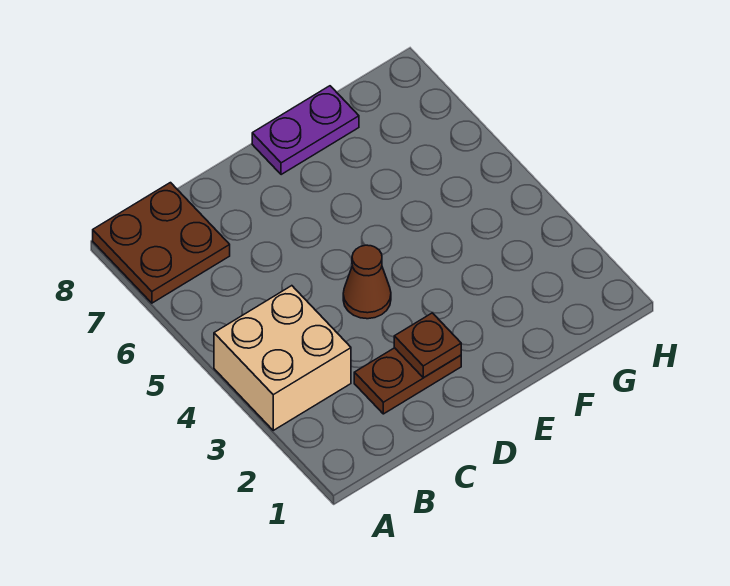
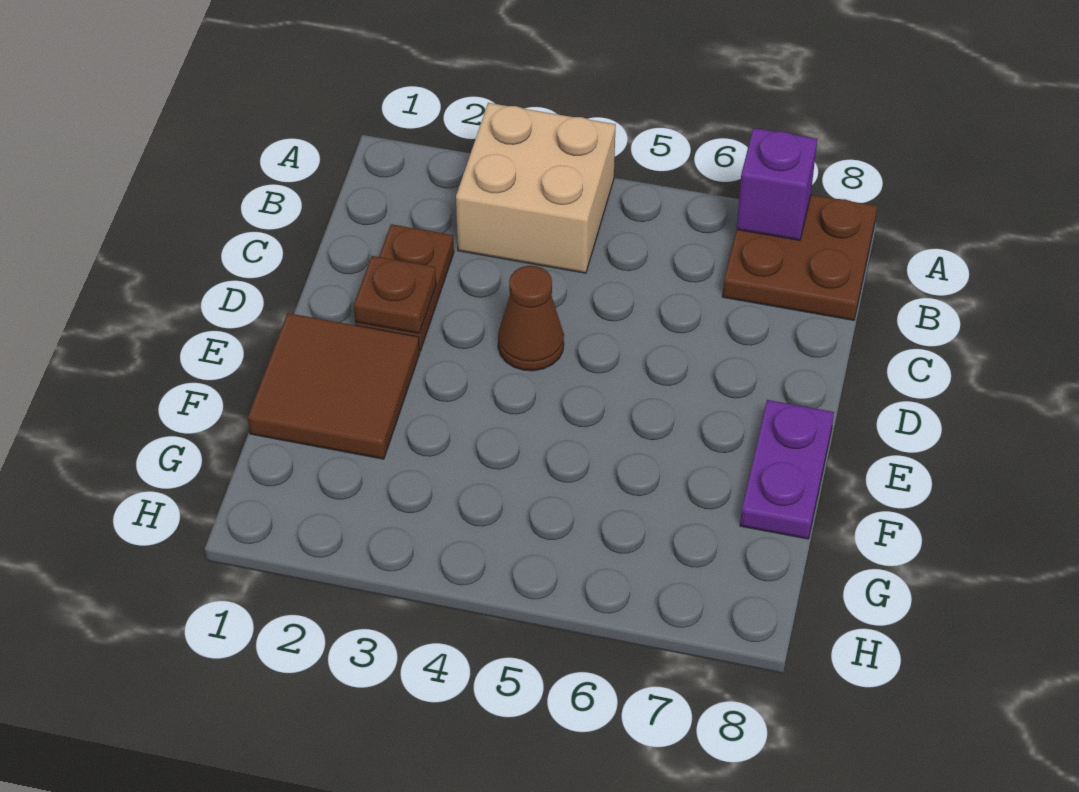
none -> purple brick A7 level 2
none -> brown tile E1:F2 level 1

